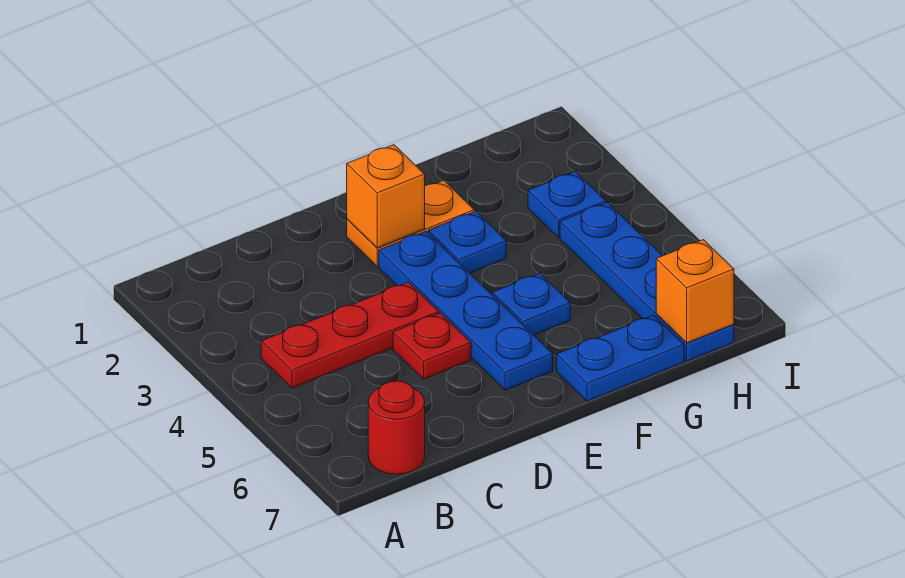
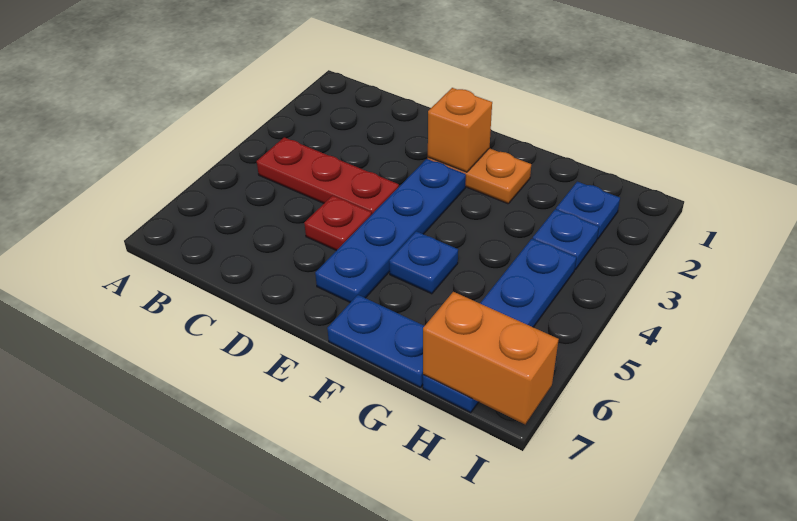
red round brick B7 level 1 -> none
blue plate F3 level 1 -> blue plate H2 level 1
orange brick H7 level 2 -> orange brick H7:I7 level 2

